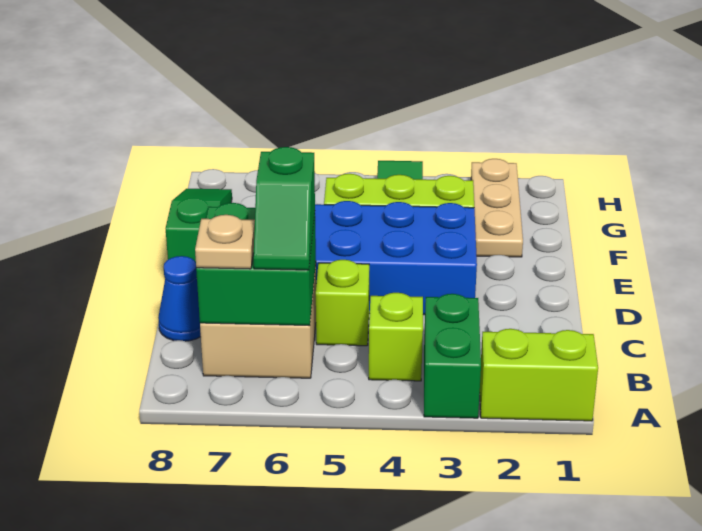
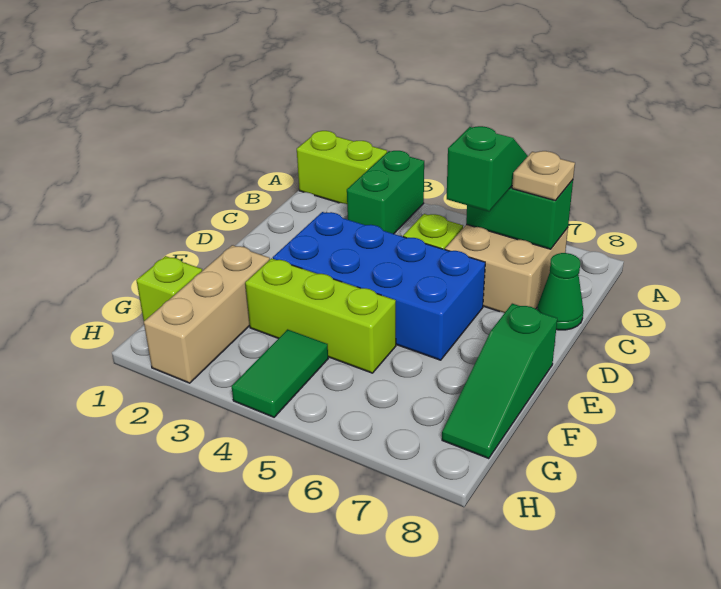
lime brick B4 level 1 -> lime brick G1 level 1
green brick B6:C7 level 2 -> green brick B6:B7 level 2
blue cone C8 level 1 -> green cone C8 level 1
tan plate F2:H2 level 1 -> tan brick F2:H2 level 1

